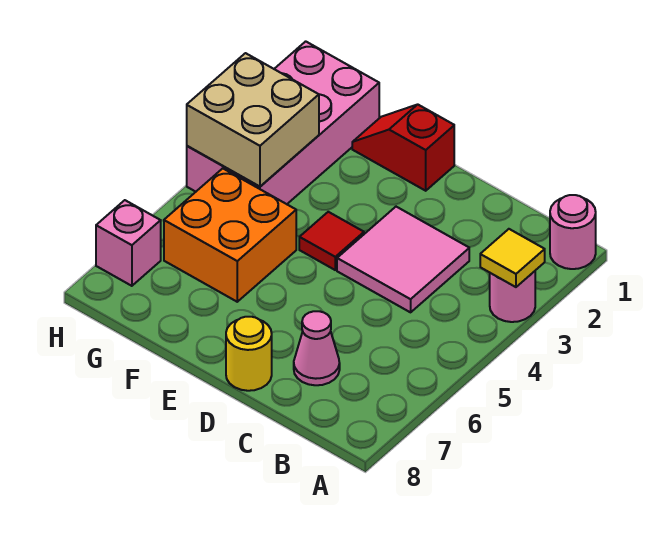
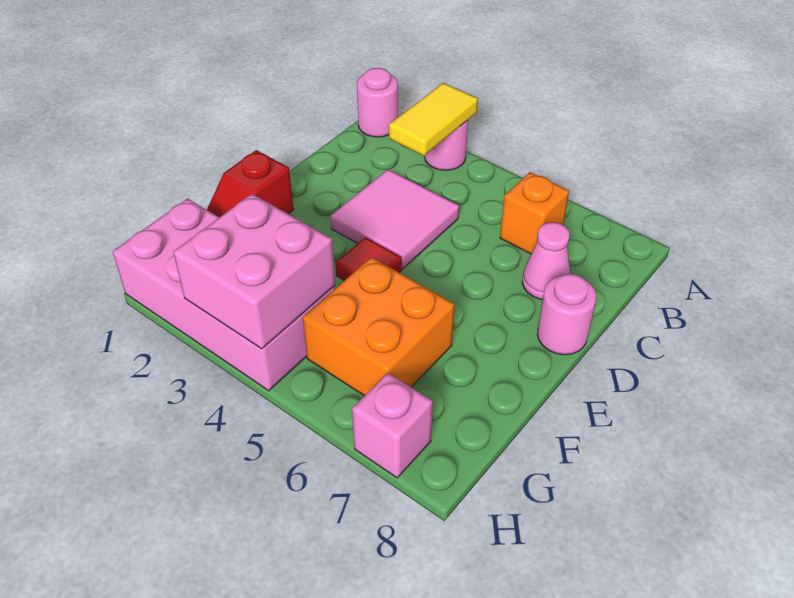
yellow tile A3 level 2 -> yellow tile A3:B3 level 2
none -> orange brick B6 level 1
yellow round brick D8 level 1 -> pink round brick D8 level 1
tan brick G3:H4 level 2 -> pink brick G3:H4 level 2

